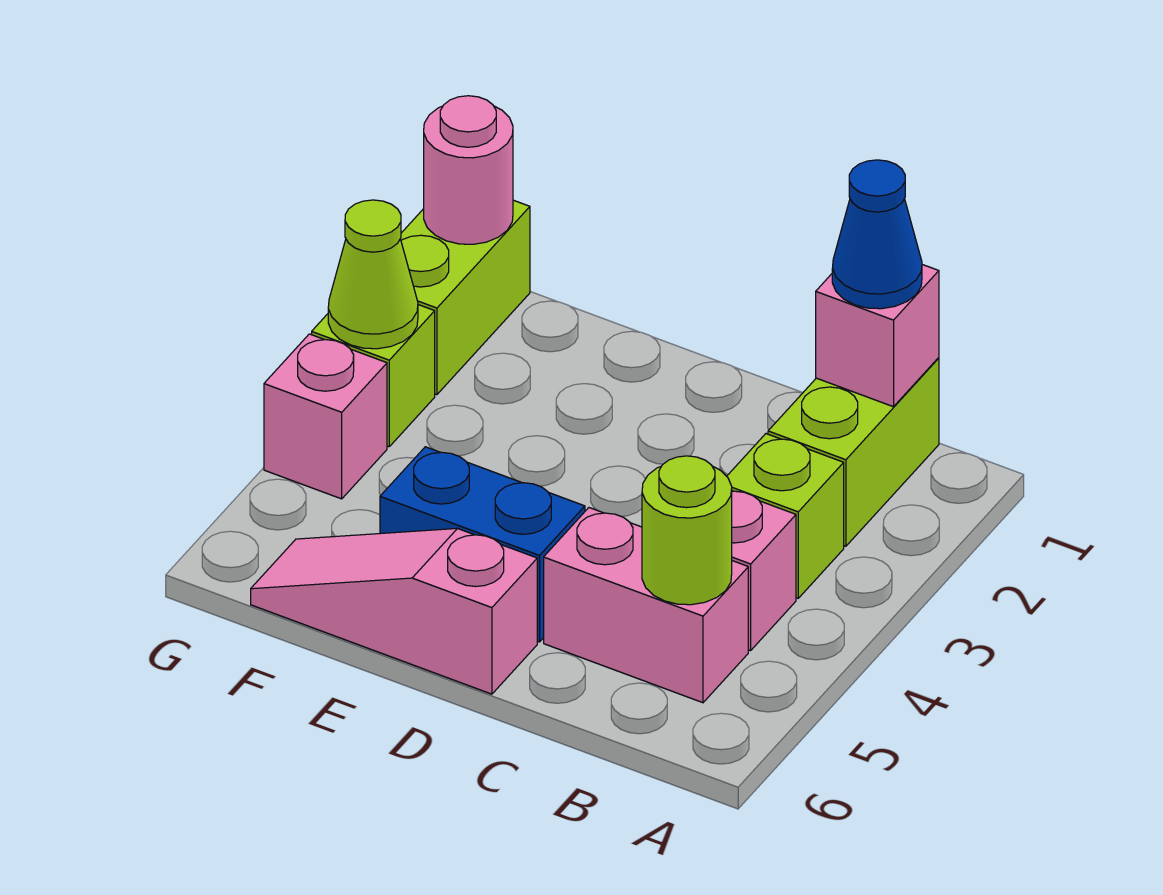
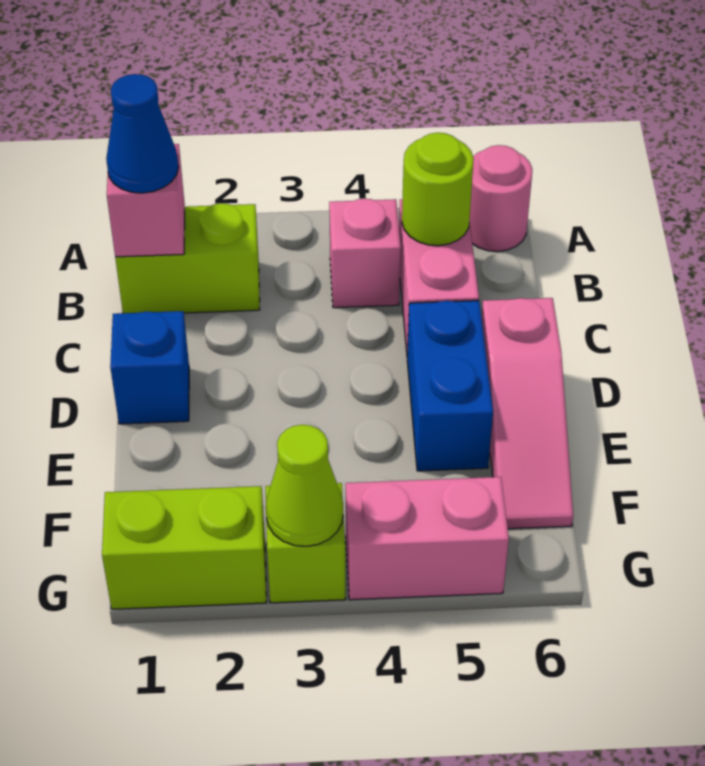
lime brick B3 level 1 -> none
none -> blue brick D1 level 1
pink round brick G1 level 2 -> pink round brick A6 level 1
pink brick G4 level 1 -> pink brick G4:G5 level 1

